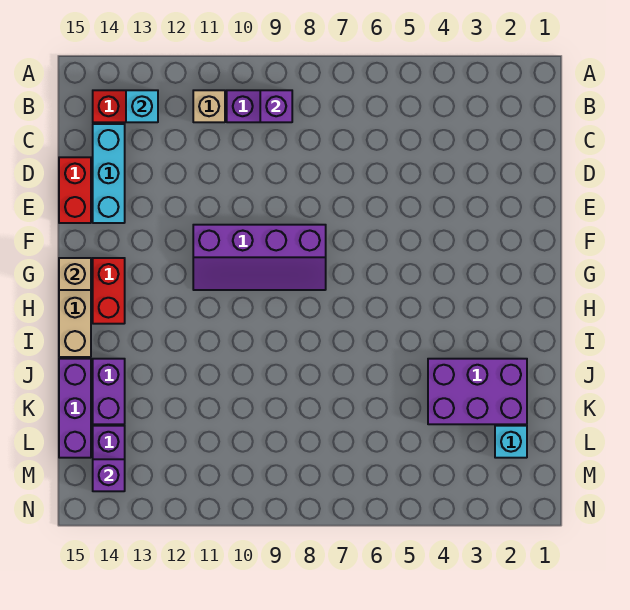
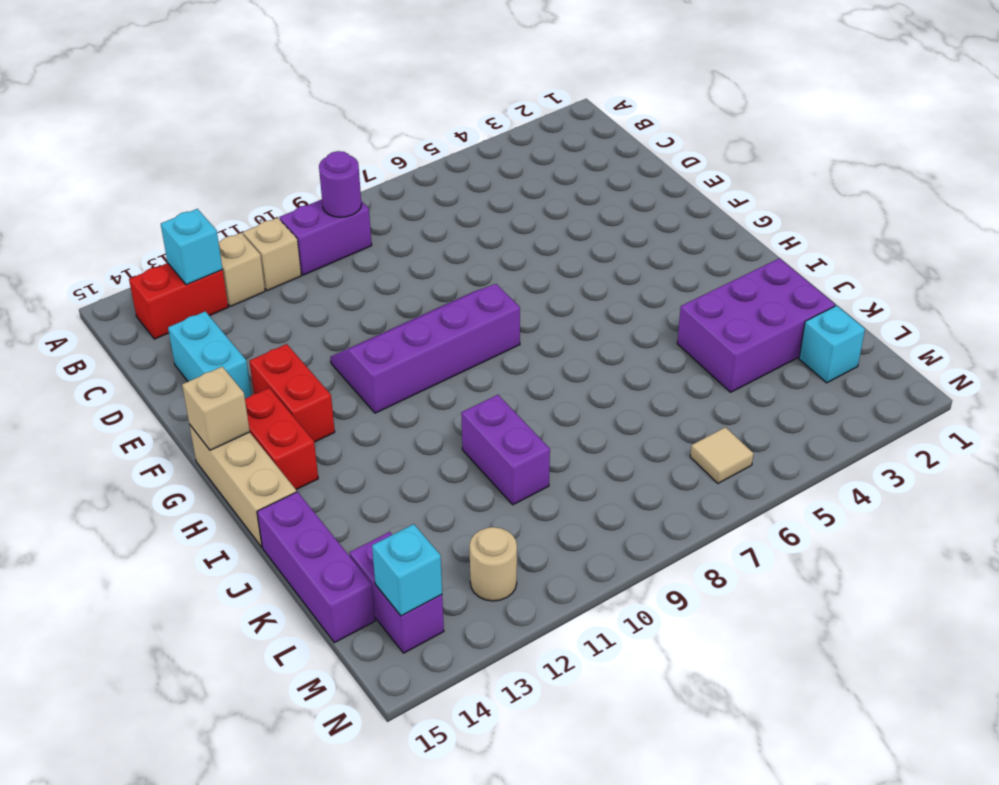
purple brick B9 level 2 -> purple round brick B9 level 2
none -> tan brick B12 level 1
cyan brick C14:E14 level 1 -> cyan brick D14:E14 level 1
red brick D15:E15 level 1 -> red brick F13:G13 level 1
purple slope F8:G11 level 1 top F -> purple slope F8:G11 level 1 top G
purple brick J14:K14 level 1 -> purple brick J10:K10 level 1
none -> tan tile M6 level 1
none -> tan round brick M12 level 1
purple brick M14 level 2 -> cyan brick M14 level 2

